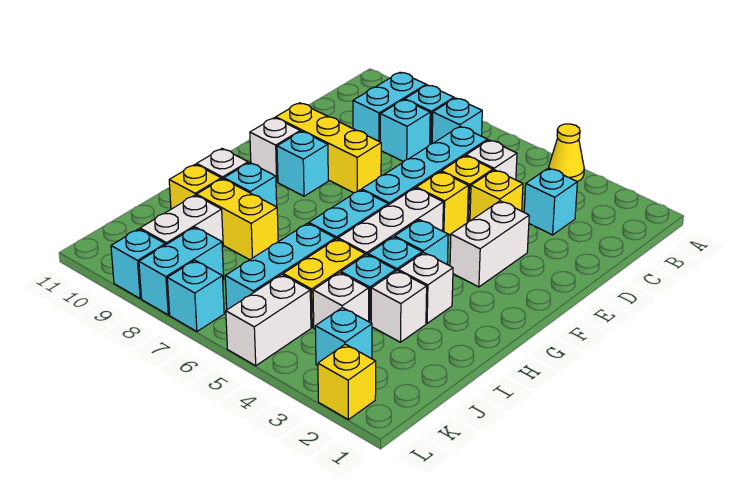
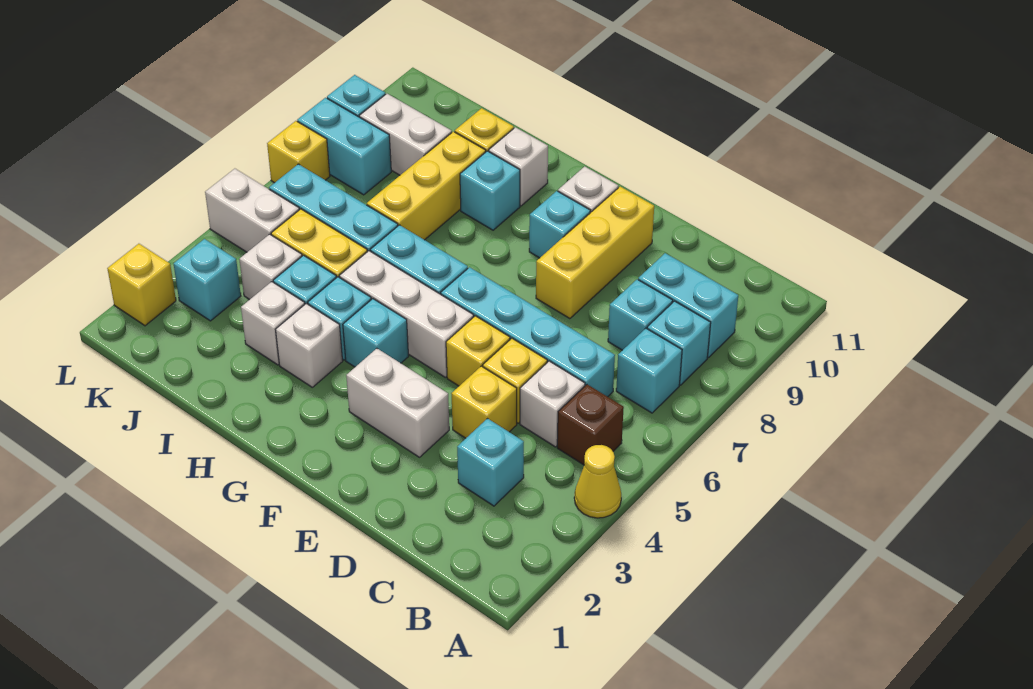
none -> brown brick B5 level 1
yellow brick I8:I9 level 1 -> yellow brick I7:I9 level 1
cyan brick L7 level 1 -> yellow brick L7 level 1

